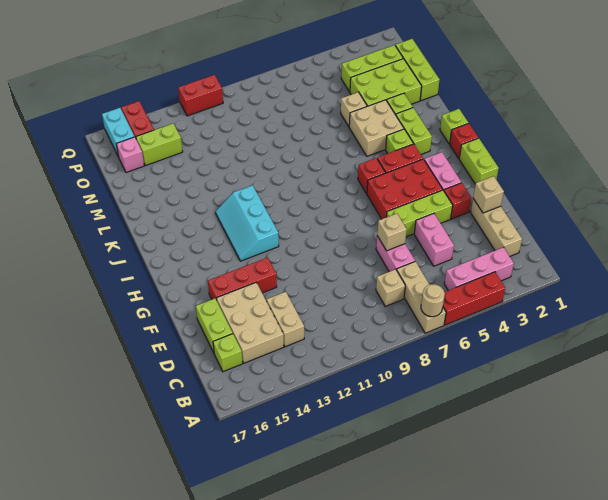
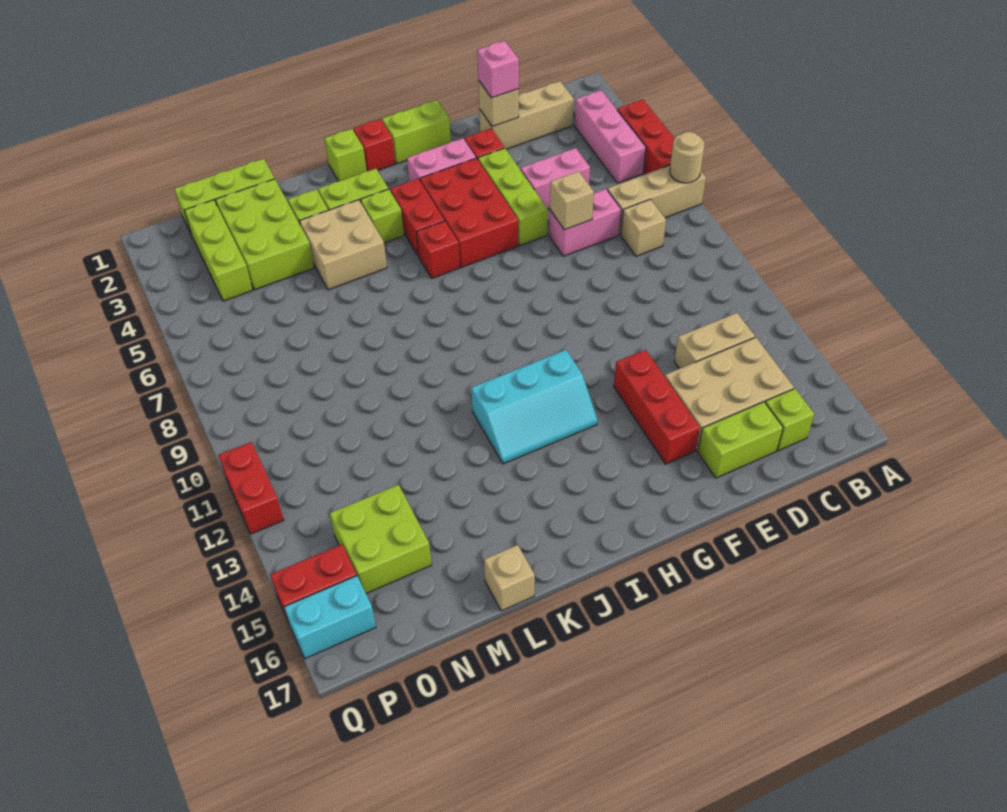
tan brick M5 level 1 -> tan brick L17 level 1
lime brick O14:O15 level 1 -> lime brick N14:O15 level 1
pink brick O16 level 1 -> pink brick E2 level 3

